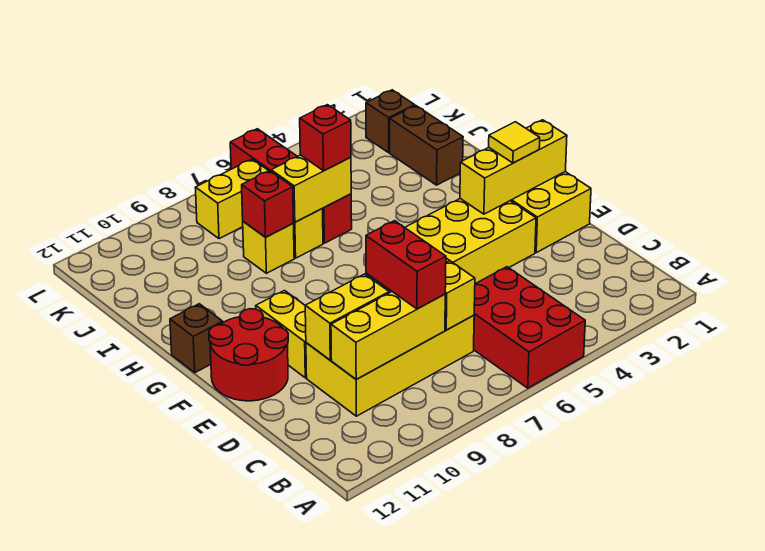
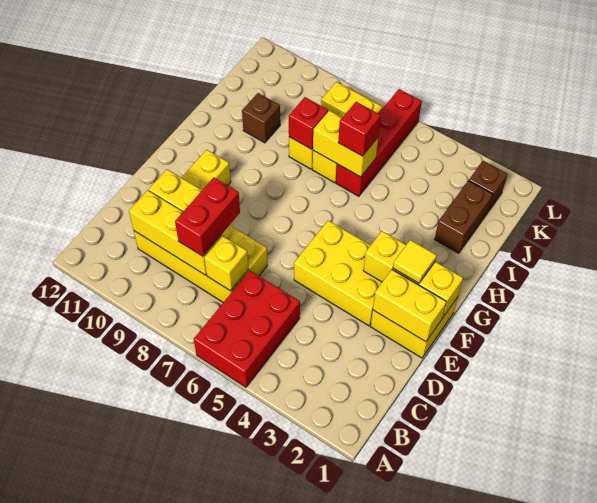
none -> yellow brick E1:E2 level 2
red round brick E11:F12 level 1 -> none
brown brick G12 level 1 -> brown brick I10 level 1

